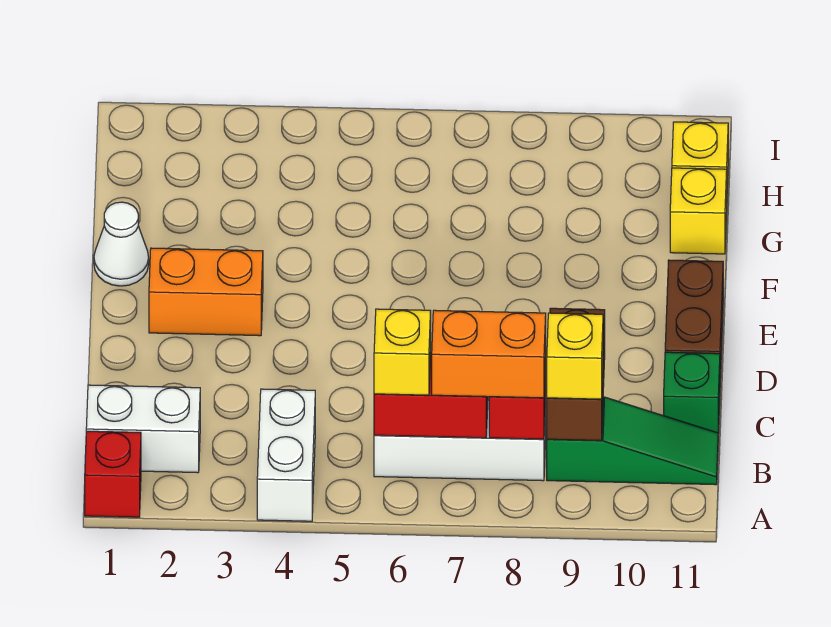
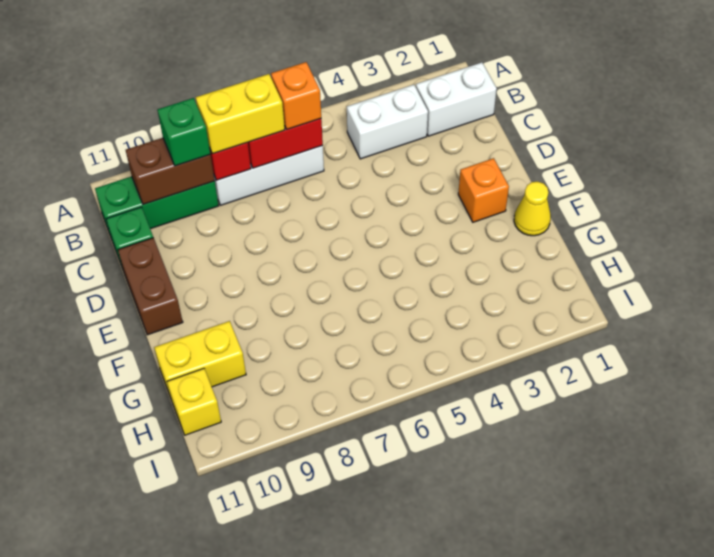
red brick A1 level 1 -> none
white brick A4:B4 level 1 -> white brick B3:B4 level 1
yellow brick B6 level 3 -> orange brick B6 level 3
orange brick B7:B8 level 3 -> yellow brick B7:B8 level 3
green slope B9:B11 level 1 top 9 -> green brick B9:B11 level 1
brown brick B9:C9 level 2 -> brown brick B9:B10 level 2
yellow brick B9 level 3 -> green brick B9 level 3
orange brick E2:E3 level 1 -> orange brick E2 level 1
white cone F1 level 1 -> yellow cone F1 level 1
yellow brick G11 level 1 -> yellow brick G10:G11 level 1

